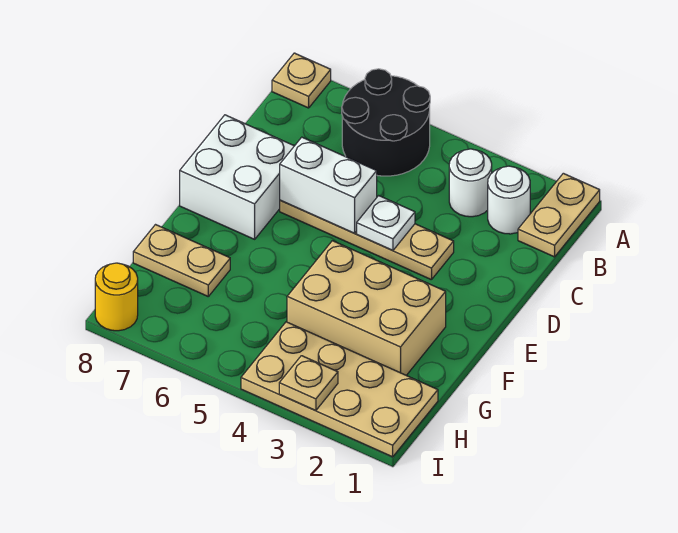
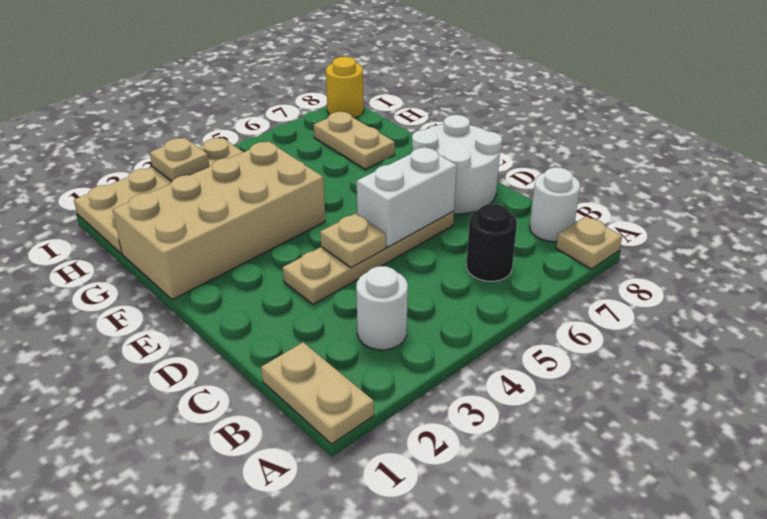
black round brick A5:B6 level 1 -> black round brick B6 level 1
white round brick B2 level 1 -> white round brick B8 level 1
white plate D4 level 2 -> tan plate D4 level 2
white brick D7:E8 level 1 -> white round brick D7:E8 level 1
tan brick F2:G4 level 1 -> tan brick F1:G4 level 1
tan plate G7:G8 level 1 -> tan plate G7:H7 level 1

